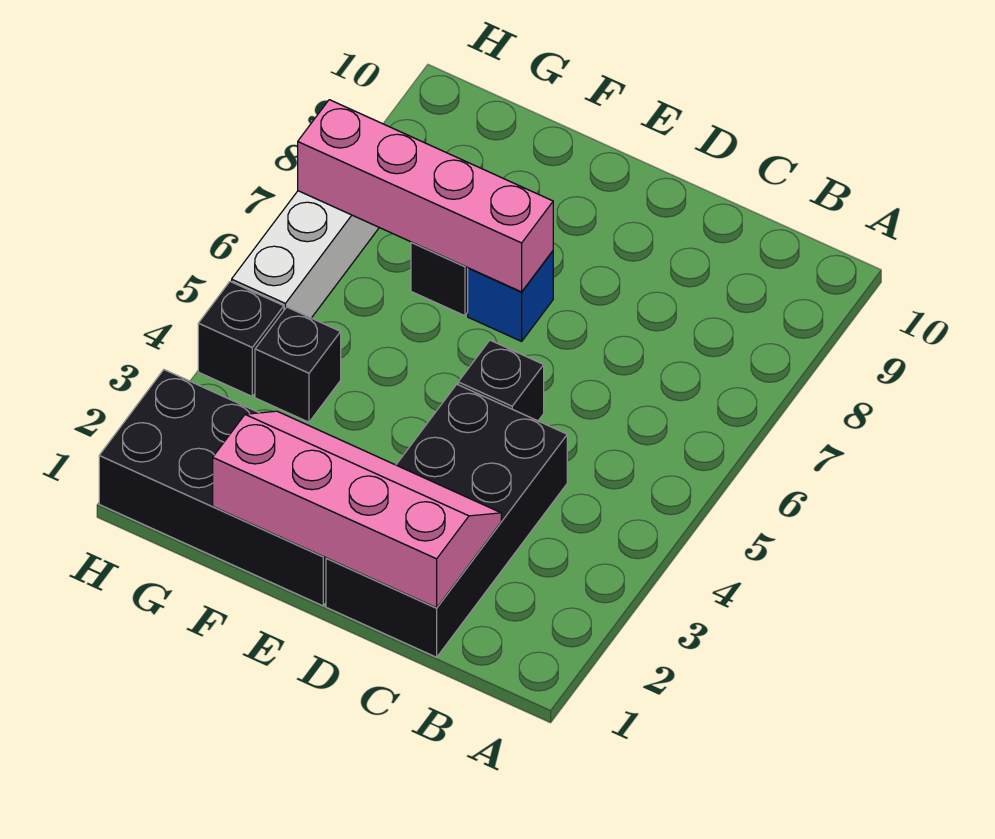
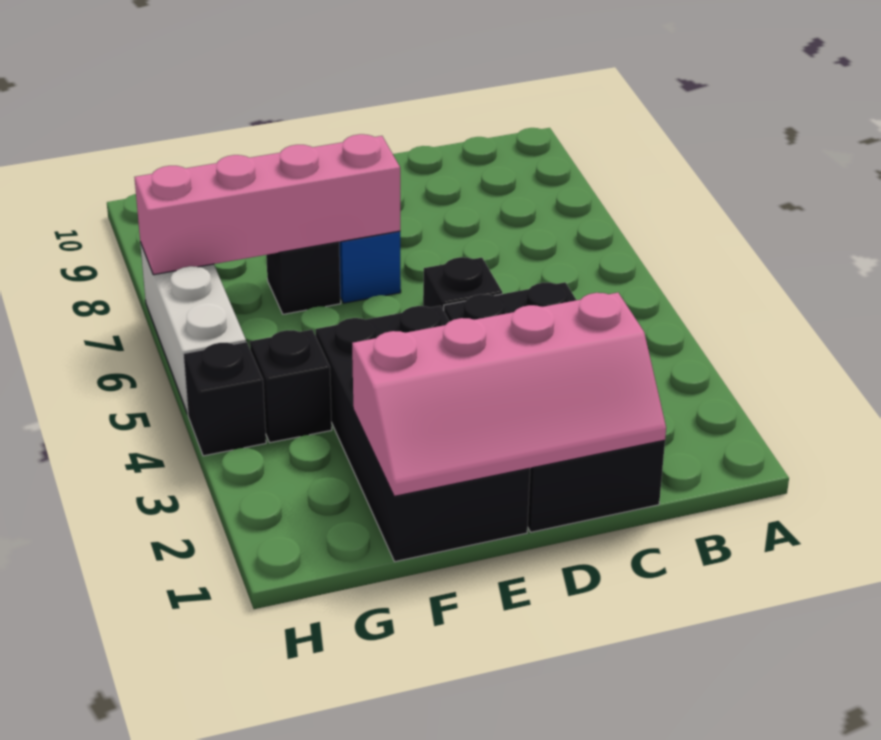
pink slope C1:F2 level 2 top 1 -> pink slope C1:F2 level 2 top 2
black brick E1:H2 level 1 -> black brick E1:F4 level 1

